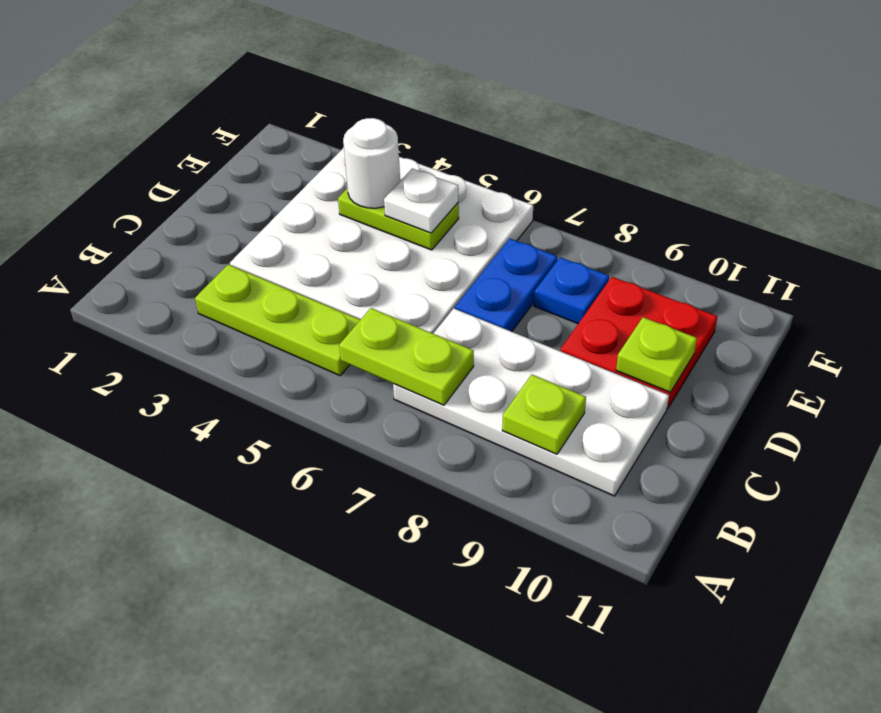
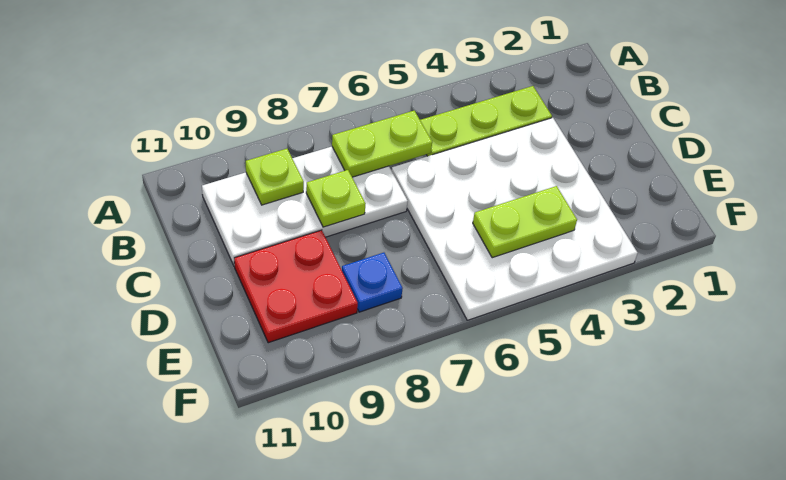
blue plate D7:E7 level 1 -> none
lime plate D10 level 2 -> lime plate C8 level 2
white round brick E4 level 3 -> none
white plate E5 level 3 -> none

